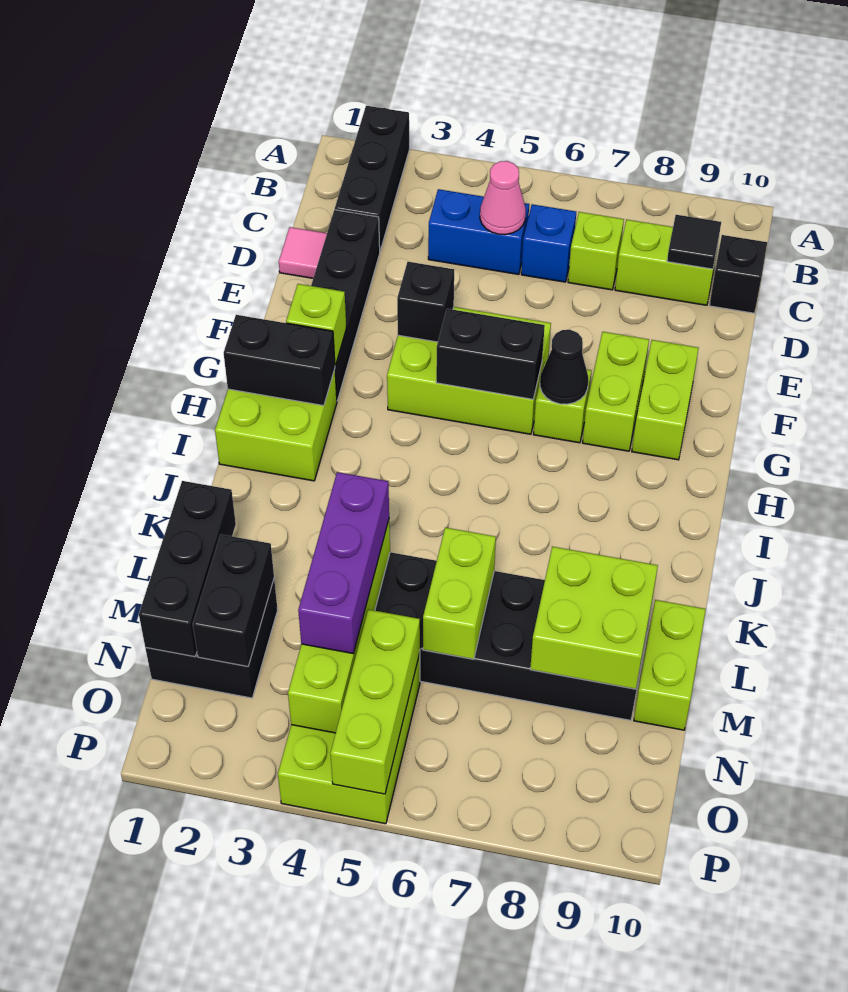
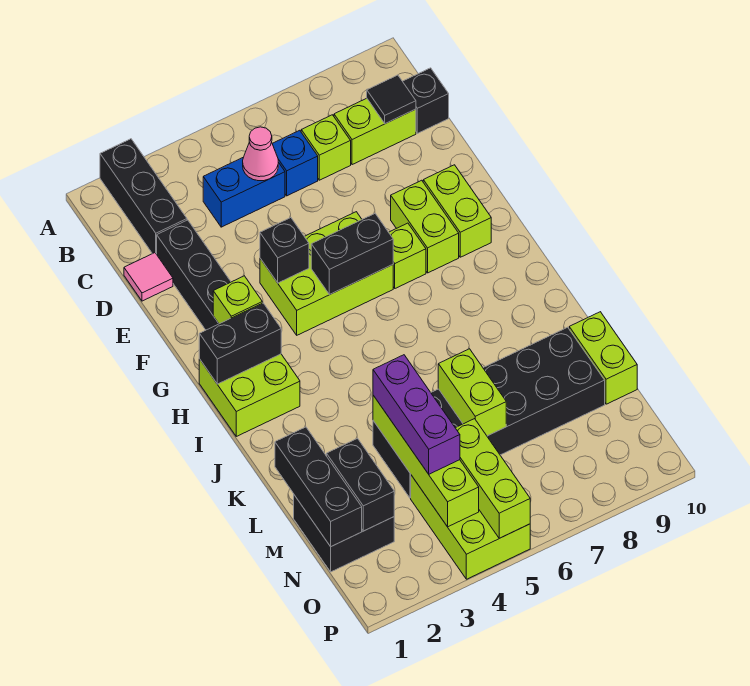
black cone G7 level 2 -> none
lime brick L8:M9 level 2 -> none

